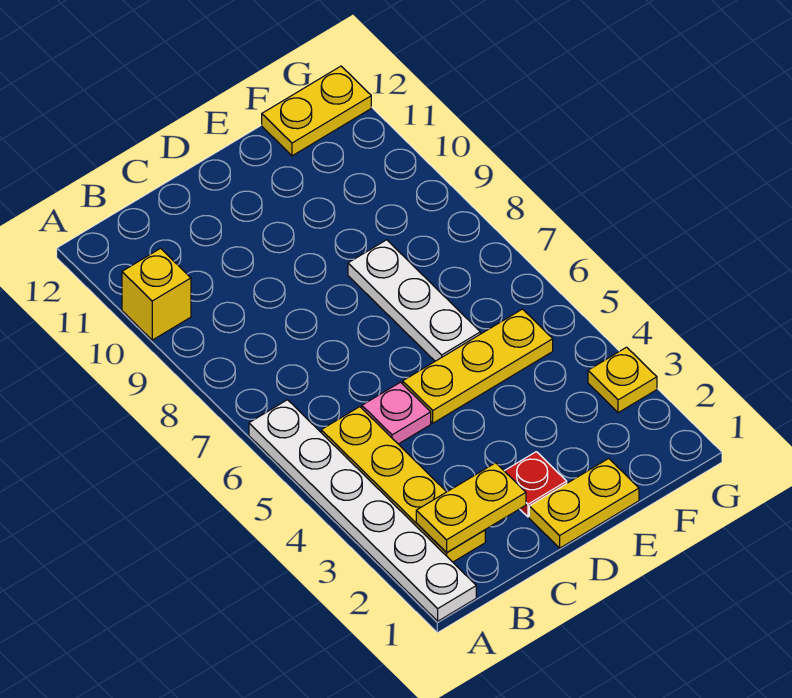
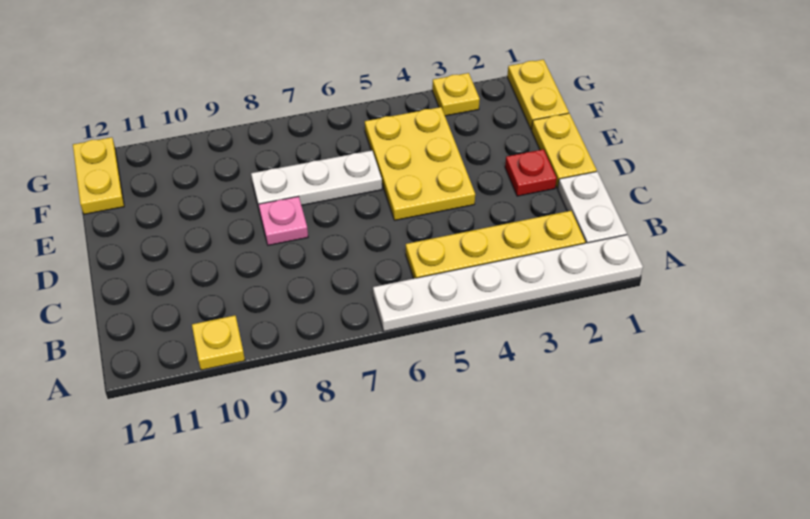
yellow brick A10 level 1 -> yellow plate A10 level 1
none -> white plate B1:C1 level 1
yellow plate B2:C2 level 2 -> yellow plate F1:G1 level 1
pink plate C5 level 1 -> pink plate D8 level 1
yellow plate D5:F5 level 1 -> yellow plate D4:F5 level 1

